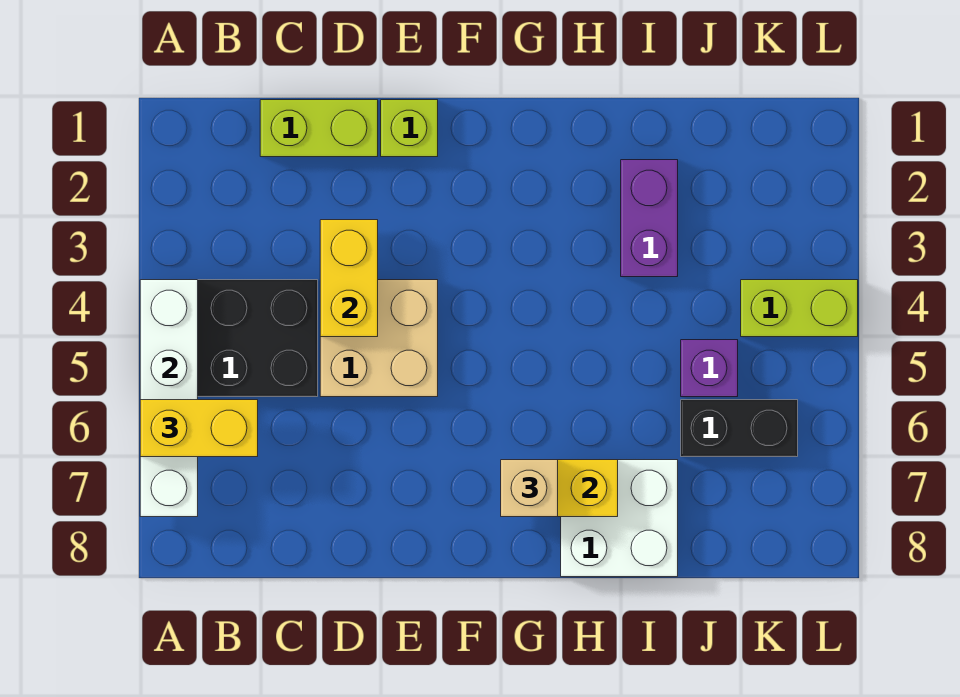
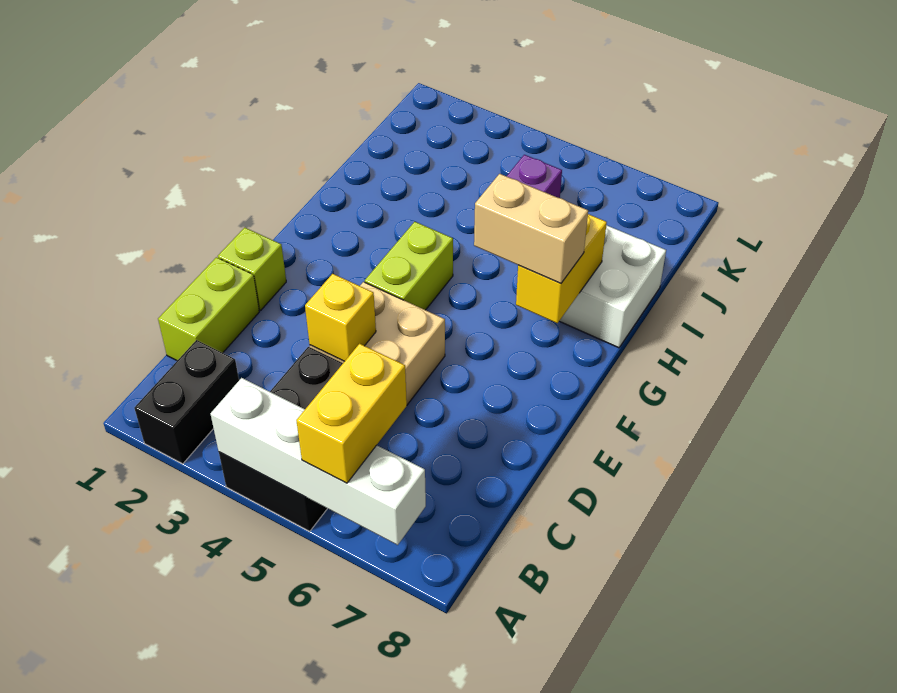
yellow brick D3:D4 level 2 -> yellow brick D4 level 2
tan brick G7 level 3 -> tan brick G6:G7 level 3
purple brick I2:I3 level 1 -> none
black brick J6:K6 level 1 -> black brick A2:B2 level 1
lime brick K4:L4 level 1 -> lime brick F4:G4 level 1

